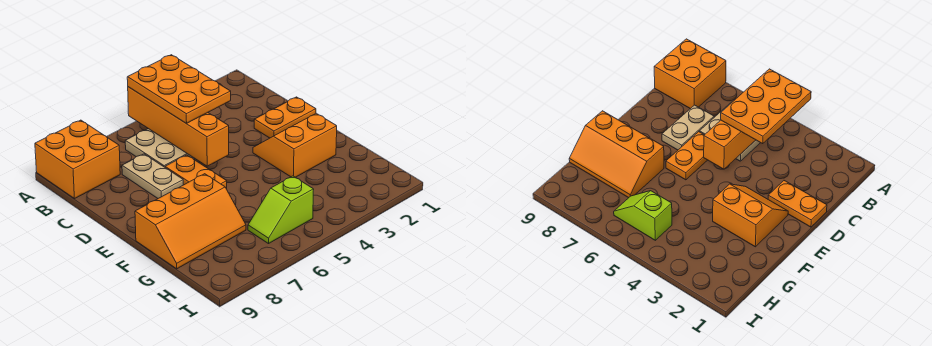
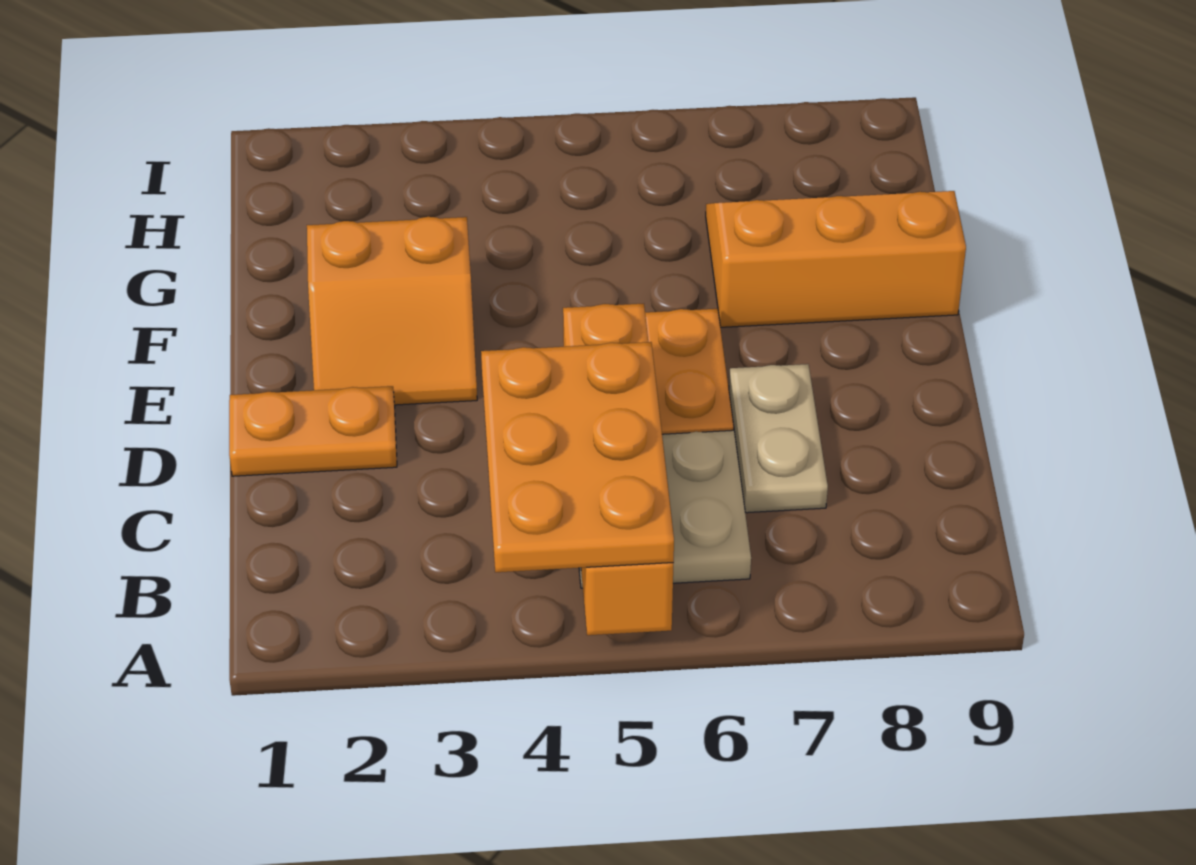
orange brick A8:B9 level 1 -> none
lime slope H5:H6 level 1 top 5 -> none

